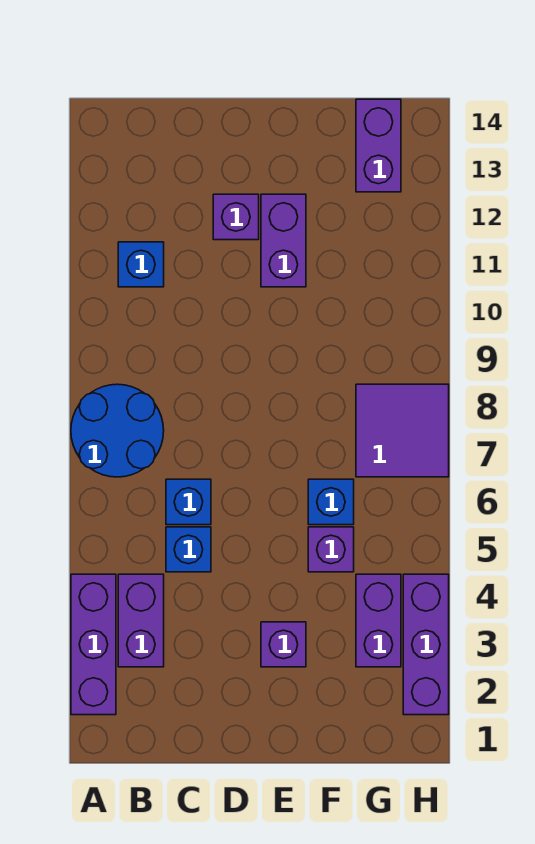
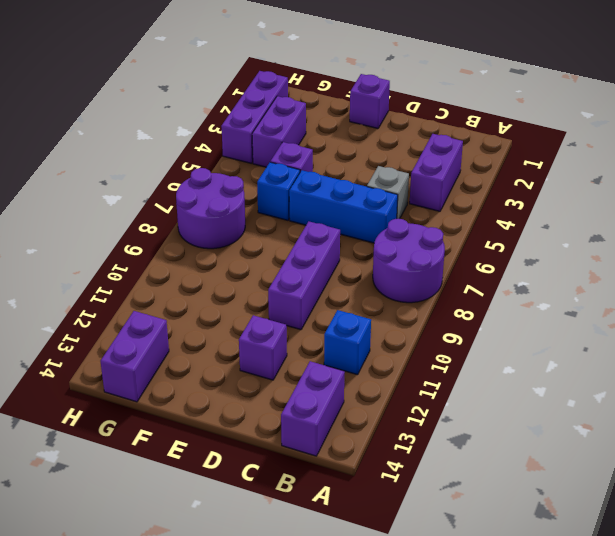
purple brick A2:A4 level 1 -> purple brick D8:D10 level 1
blue round brick A7:B8 level 1 -> purple round brick A7:B8 level 1
blue brick C5 level 1 -> grey brick C5 level 1
blue brick C6 level 1 -> blue brick C6:E6 level 1
purple brick E3 level 1 -> purple brick E1 level 1
purple brick E11:E12 level 1 -> purple brick B13:B14 level 1
purple tile G7:H8 level 1 -> purple round brick G7:H8 level 1

